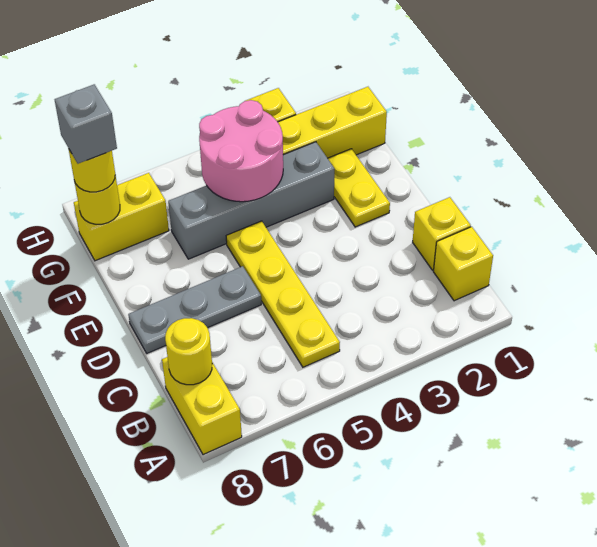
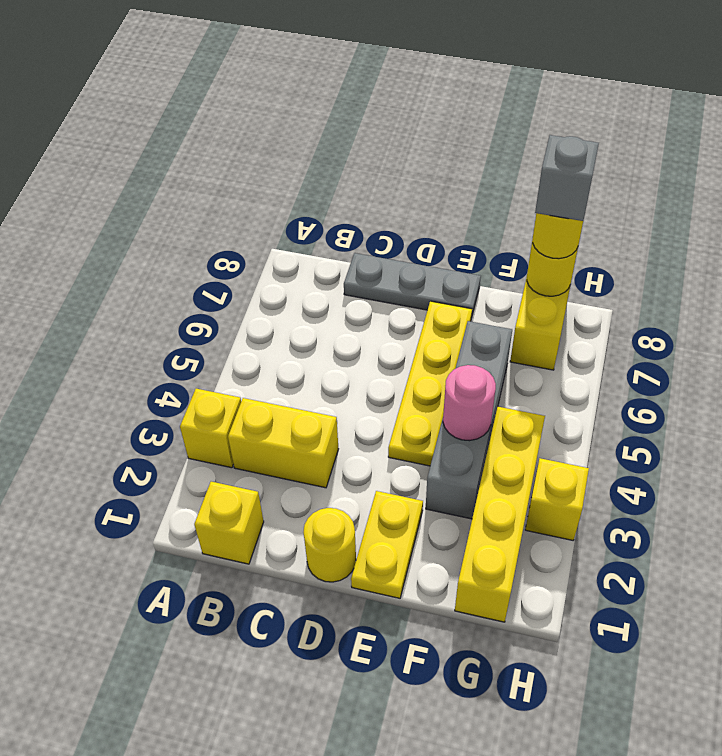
yellow brick A8:B8 level 1 -> yellow brick B3:C3 level 1
yellow plate B5:E5 level 1 -> yellow plate E4:E7 level 1
yellow round brick B8 level 2 -> yellow round brick D1 level 1
yellow brick C1 level 1 -> yellow brick A3 level 1
grey plate D6:D8 level 1 -> grey plate C8:E8 level 1
yellow plate E2:F2 level 1 -> yellow plate E1:E2 level 1
pink round brick F4:G5 level 2 -> pink round brick F4 level 2

